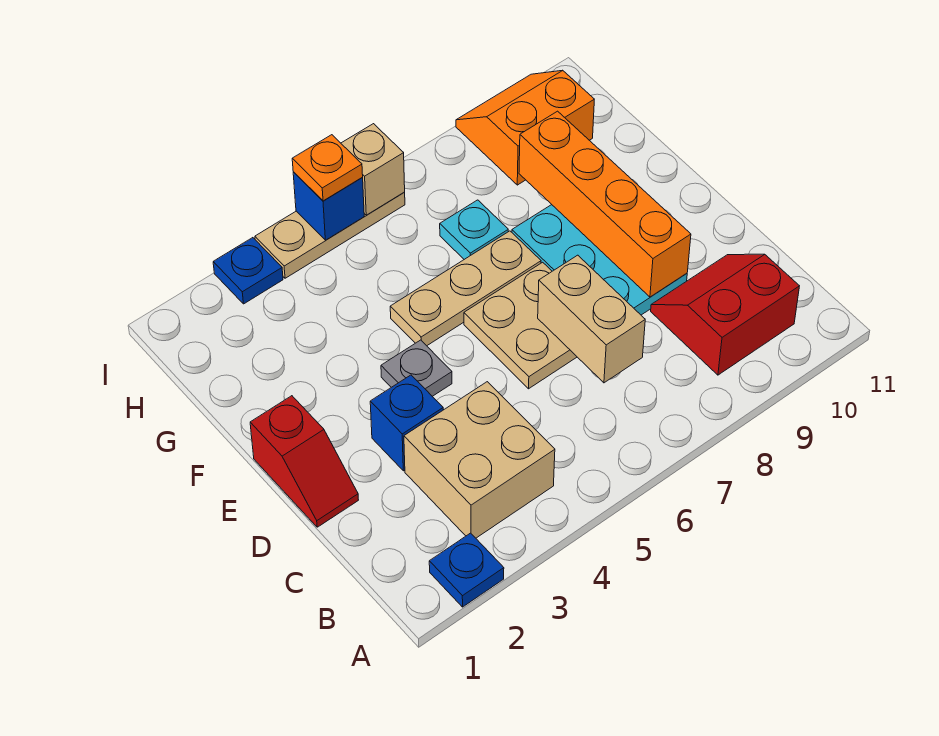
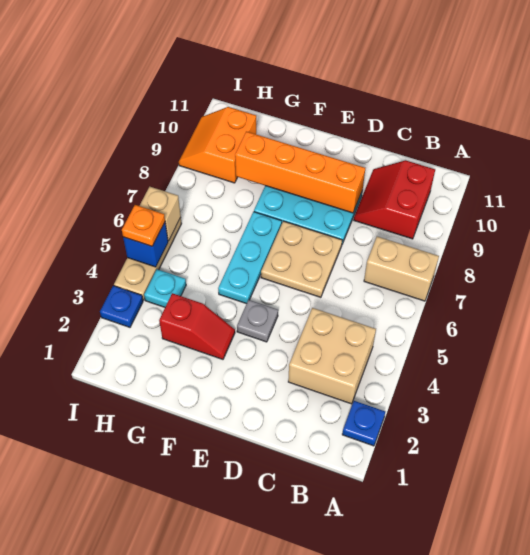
tan brick C7:D7 level 2 -> tan brick A7:B7 level 1
red slope D1:E1 level 1 top E -> red slope F3:G3 level 1 top G
blue brick D3 level 1 -> none
tan plate F5:F7 level 1 -> cyan plate F5:F7 level 1
cyan plate G7 level 1 -> cyan plate H4 level 1

